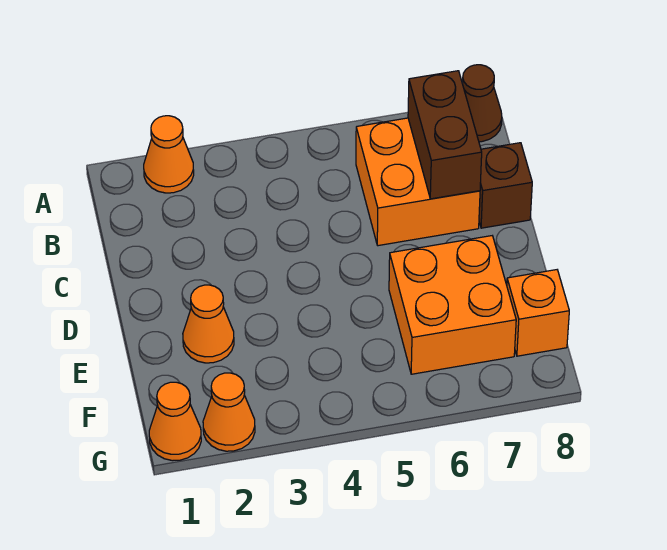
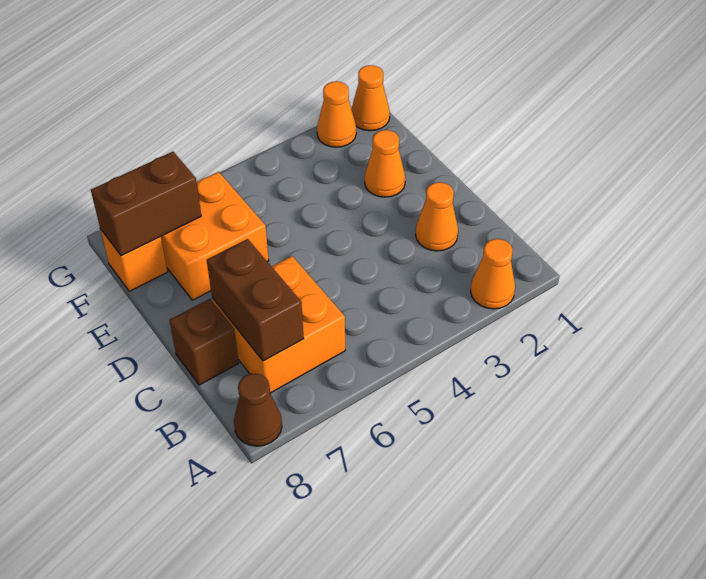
none -> orange cone C2 level 1
none -> brown brick F7:F8 level 2

